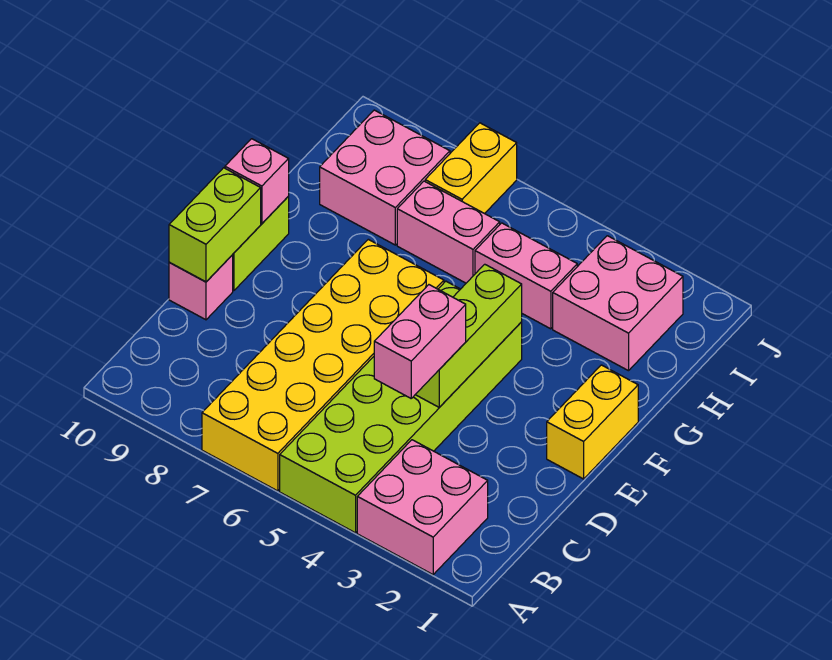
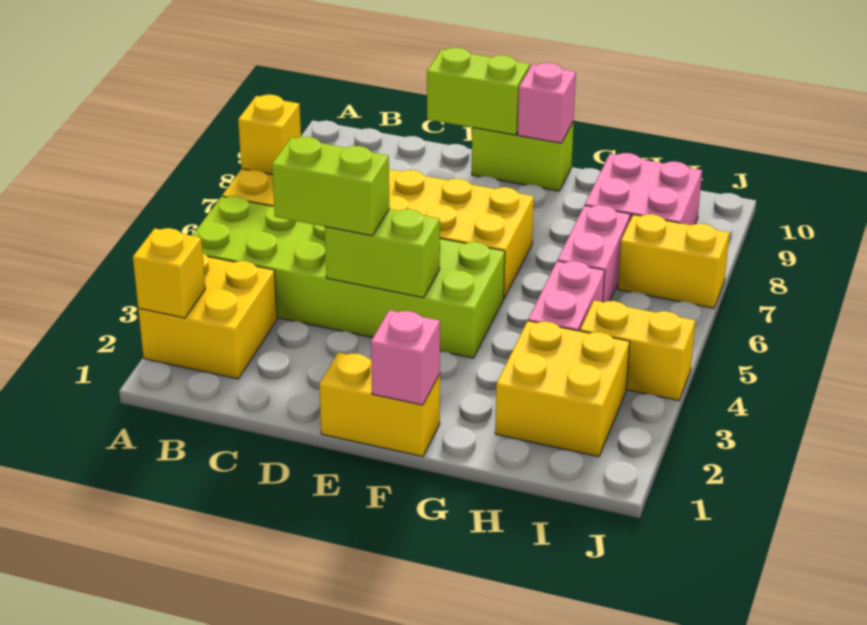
pink brick A2:B3 level 1 -> yellow brick A2:B3 level 1
none -> yellow brick A2 level 2
none -> yellow brick A7 level 2
pink brick C4:D4 level 3 -> lime brick C4:D4 level 3
lime brick D4:F4 level 2 -> lime brick D4:E4 level 2
pink brick D10 level 1 -> pink brick F1 level 2
pink brick H2:I3 level 1 -> yellow brick H2:I3 level 1
none -> yellow brick I4:J4 level 1

